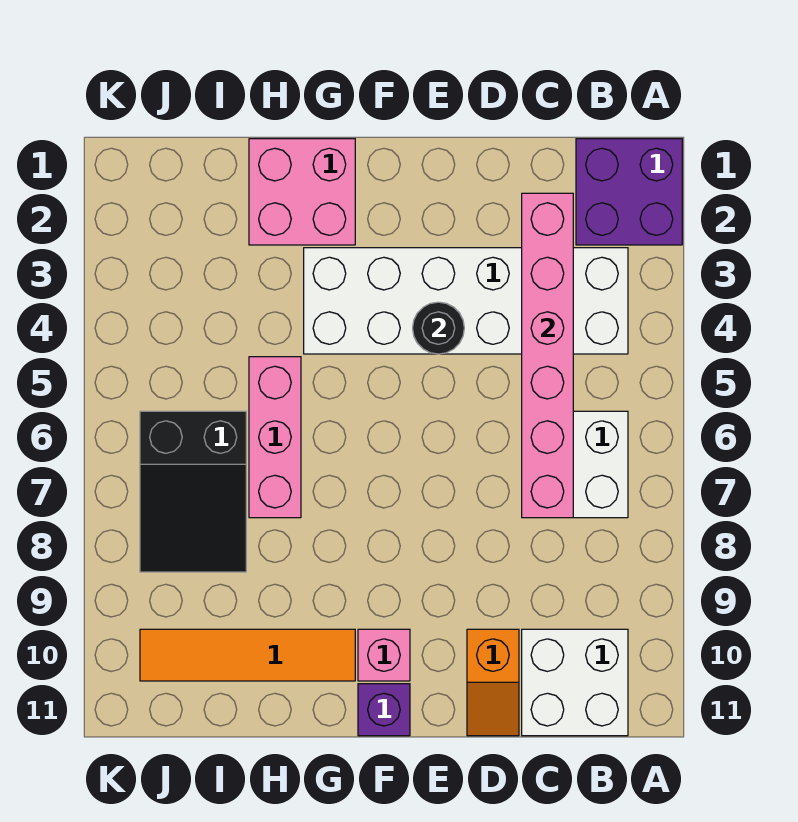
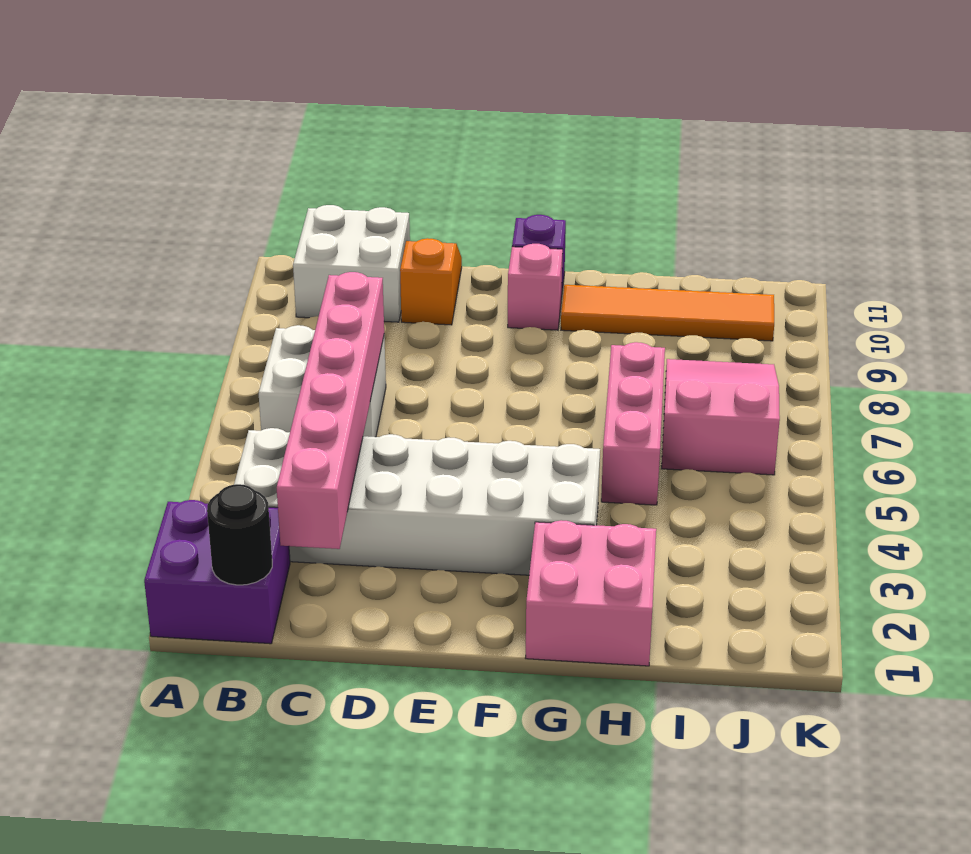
black round brick E4 level 2 -> black round brick B1 level 2
black slope I6:J8 level 1 top 6 -> pink slope I6:J8 level 1 top 6

